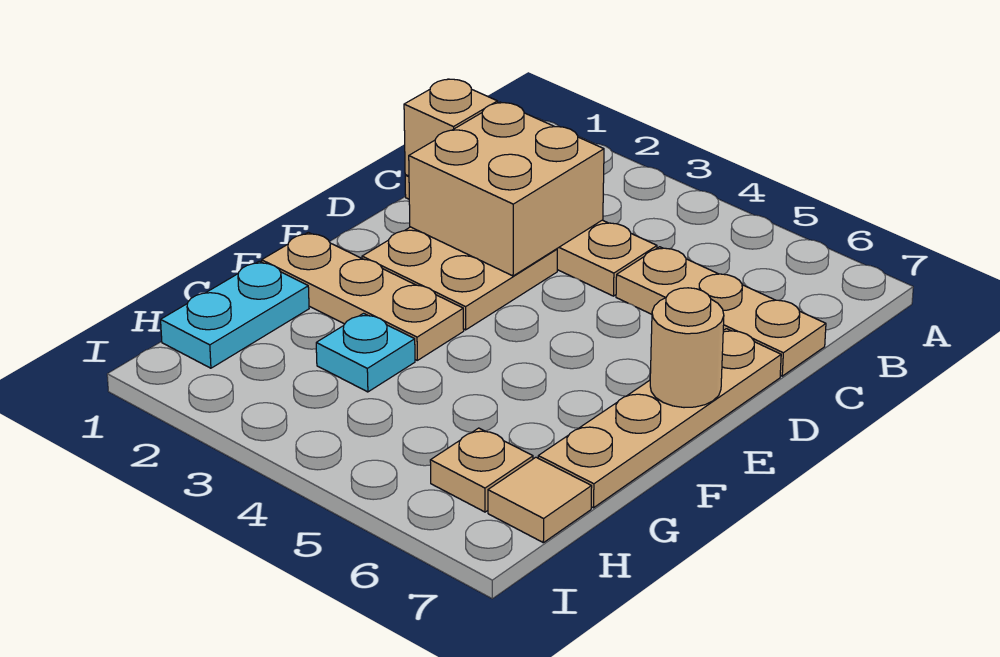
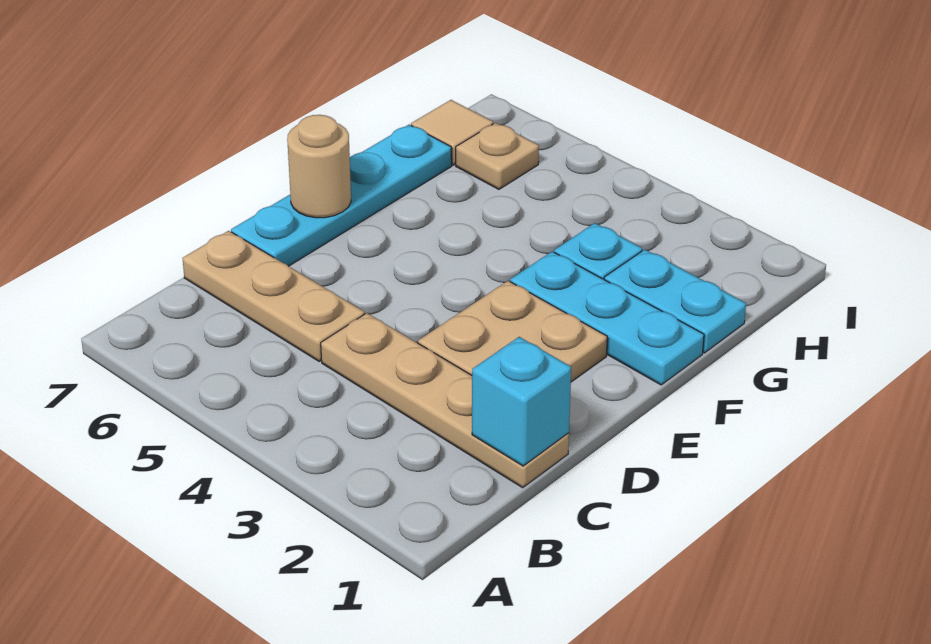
tan brick C1 level 2 -> cyan brick C1 level 2
tan brick C2:D3 level 2 -> none
tan plate D7:G7 level 1 -> cyan plate D7:G7 level 1
tan plate F1:F3 level 1 -> cyan plate F1:F3 level 1
cyan plate G1:H1 level 1 -> cyan plate G1:G2 level 1

